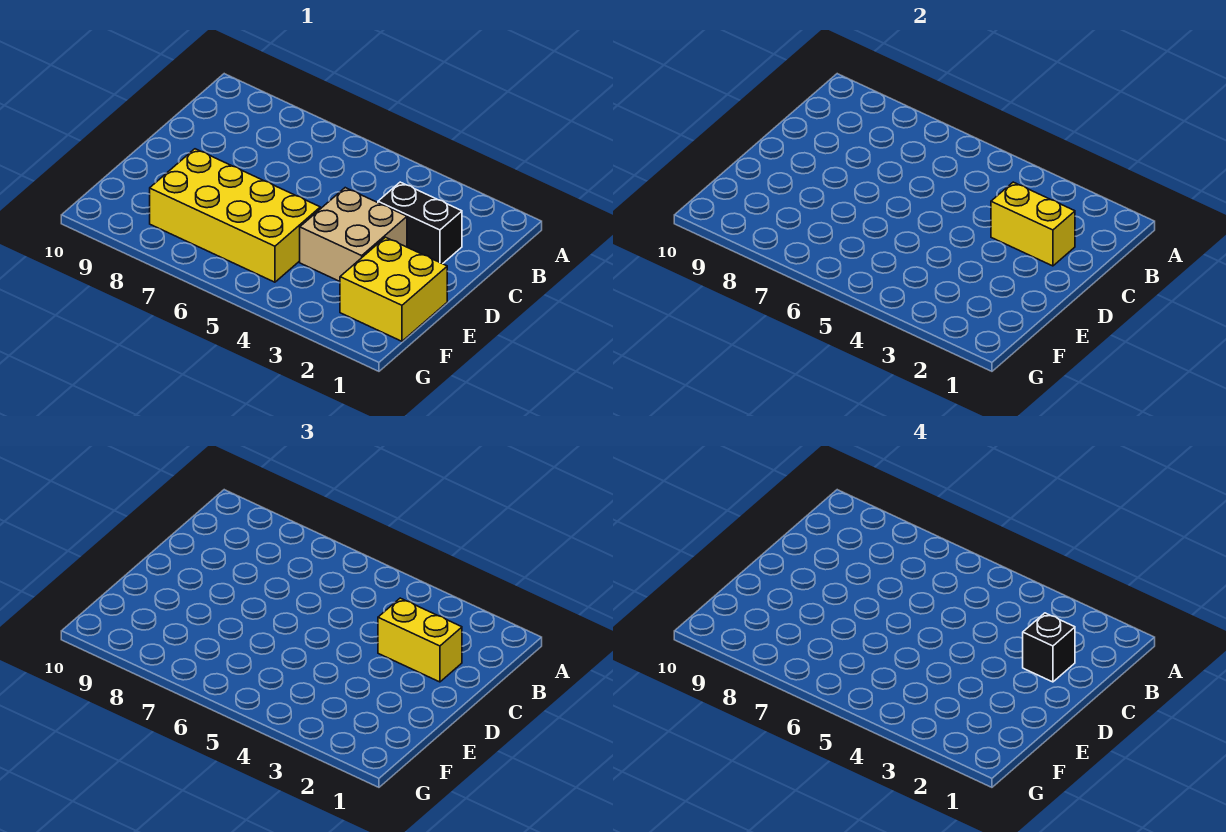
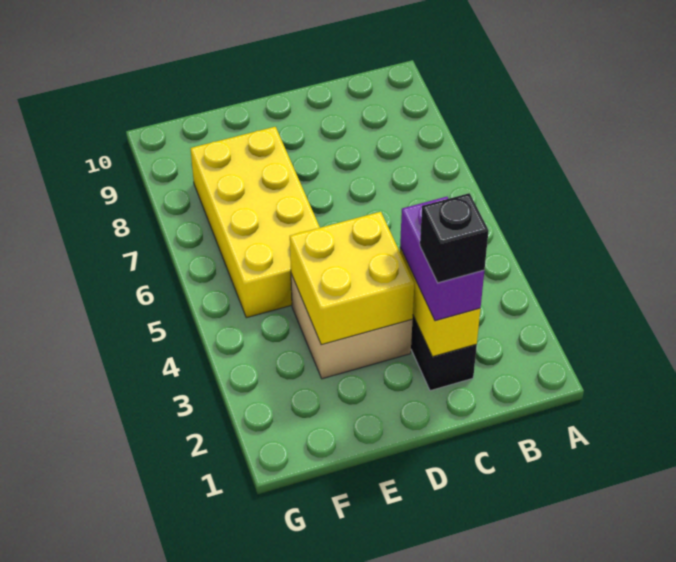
yellow brick C2:C3 level 3 -> purple brick C2:C3 level 3
yellow brick E1:F2 level 1 -> yellow brick D3:E4 level 2

